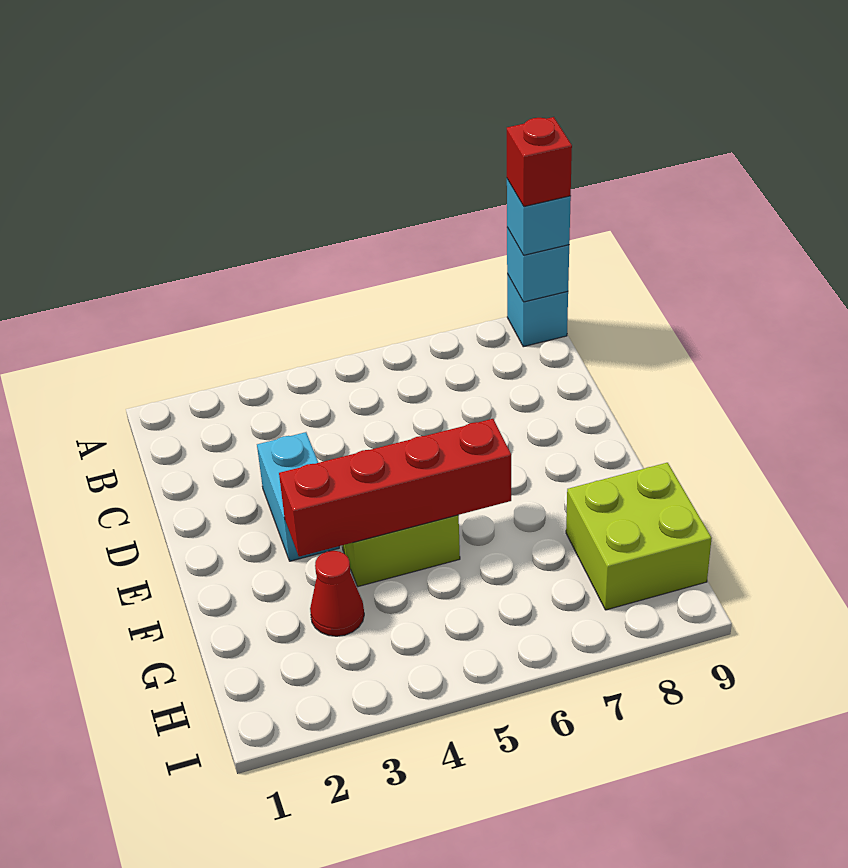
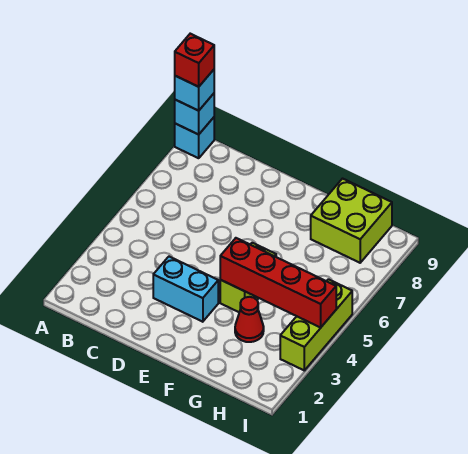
red brick F3:F6 level 2 -> red brick F4:I4 level 2
none -> lime brick I3:I5 level 1

